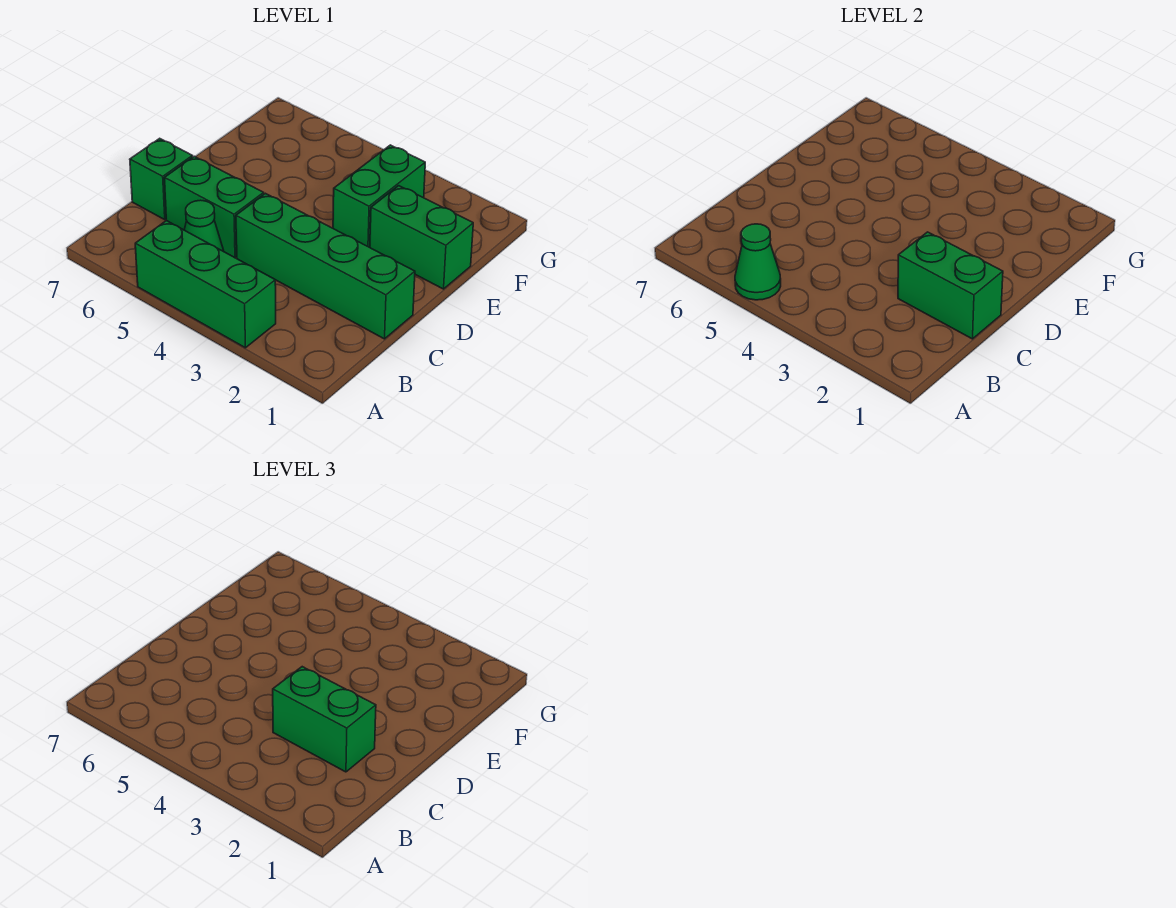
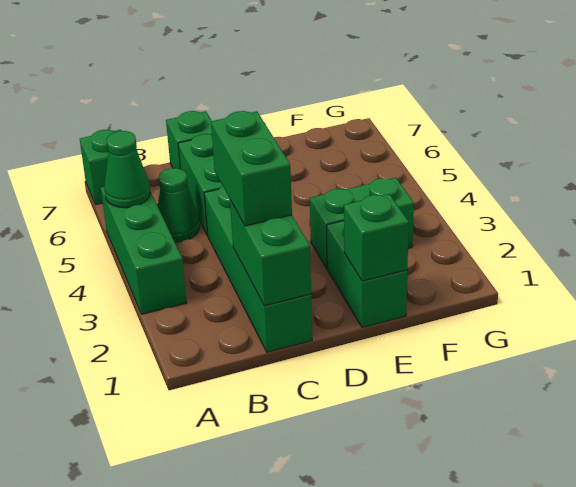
none -> green brick A7 level 1
none -> green brick E1 level 2

